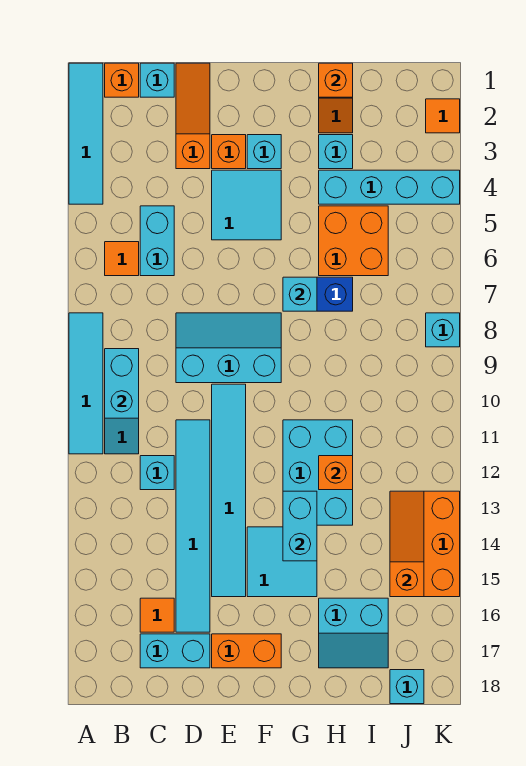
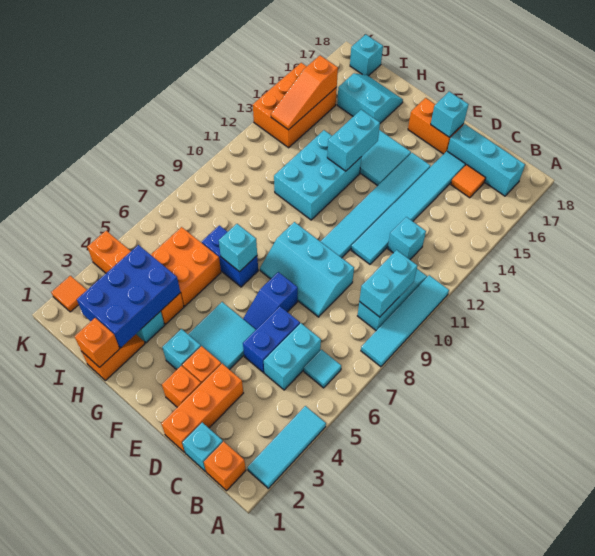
cyan tile A1:A4 level 1 -> cyan tile A2:A4 level 1
orange tile B6 level 1 -> cyan tile B6 level 1
cyan brick C17:D17 level 1 -> cyan brick B17:D17 level 1
orange slope D1:D3 level 1 top 3 -> orange brick D1:D3 level 1
none -> blue brick D5:D6 level 1
none -> blue slope E6:E7 level 1 top 7
none -> blue brick H2:I4 level 2
cyan brick H4:K4 level 1 -> orange brick H4:K4 level 1
orange brick H12 level 2 -> orange brick E2 level 1
cyan brick K8 level 1 -> cyan brick E17 level 2

